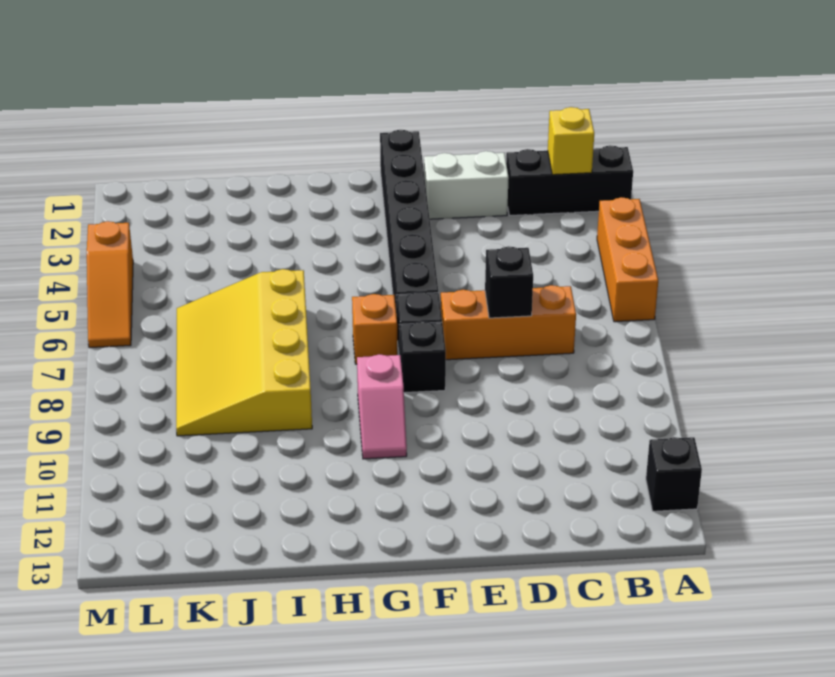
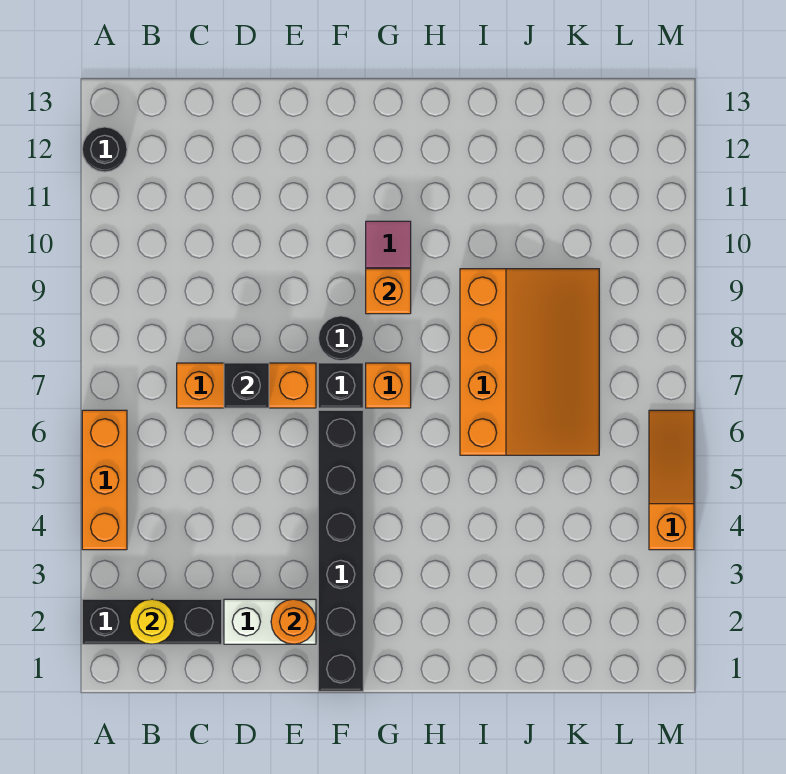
black brick A12 level 1 -> black round brick A12 level 1
yellow brick B2 level 2 -> yellow round brick B2 level 2
none -> orange round brick E2 level 2
black brick F8 level 1 -> black round brick F8 level 1
none -> orange brick G9 level 2
yellow slope I6:K9 level 1 top I -> orange slope I6:K9 level 1 top I

